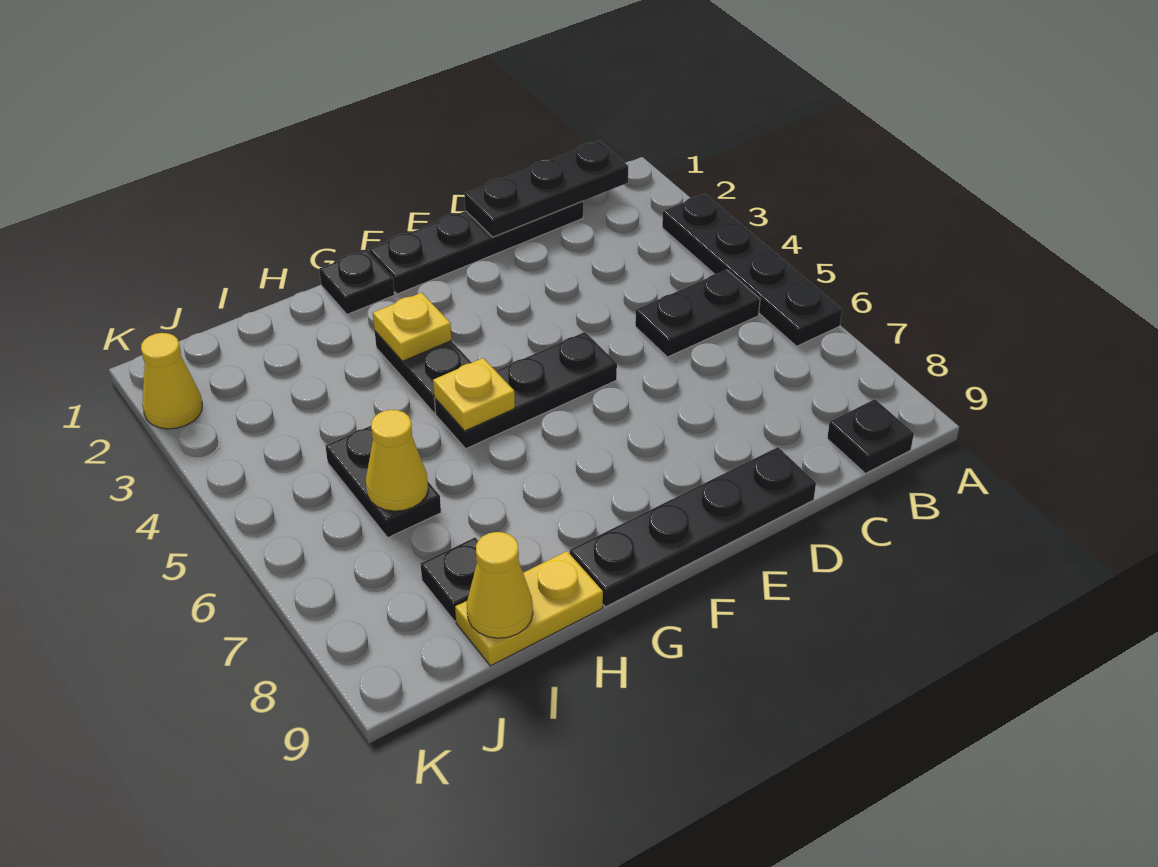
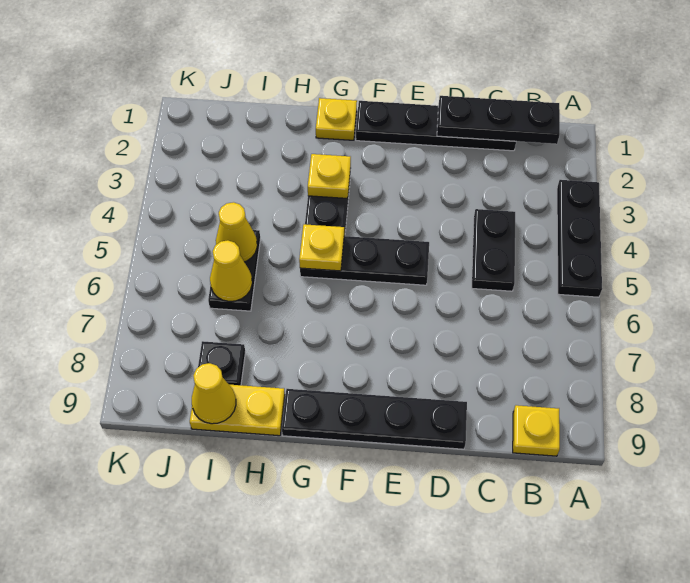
black plate A3:A6 level 1 -> black plate A3:A5 level 1
black plate B5:C5 level 1 -> black plate C4:C5 level 1
black plate B9 level 1 -> yellow plate B9 level 1
black plate G1 level 1 -> yellow plate G1 level 1
yellow cone K2 level 1 -> yellow cone I5 level 2

